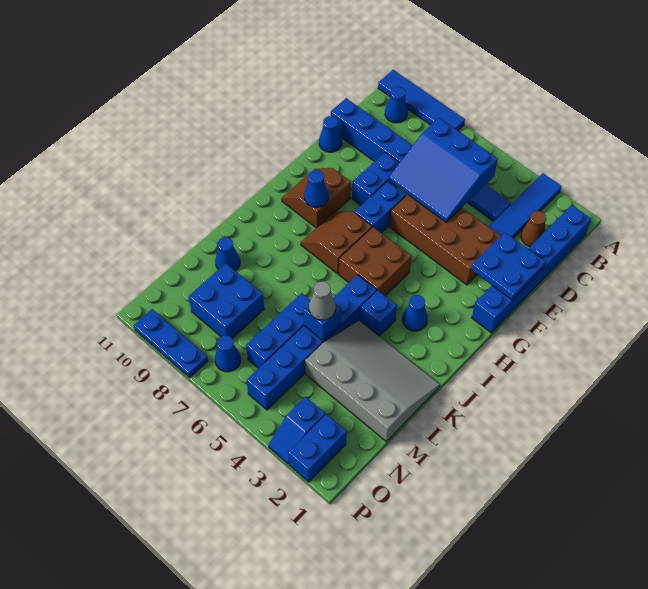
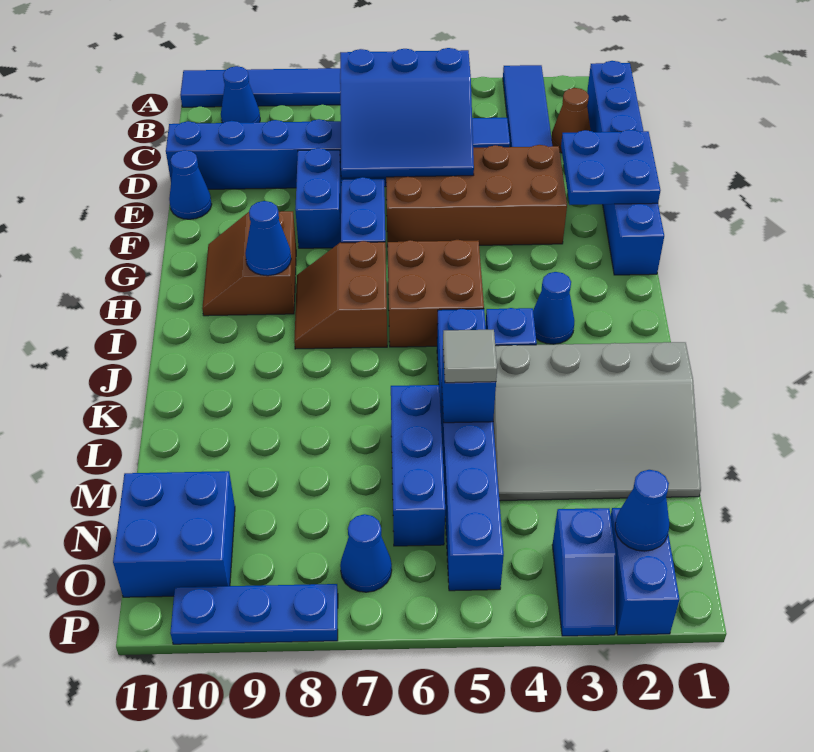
grey slope K1:M4 level 1 top M -> grey slope K1:M4 level 1 top K
grey cone L5 level 3 -> grey tile L5 level 3
blue cone L10 level 1 -> blue cone O2 level 2
blue brick M8:N9 level 1 -> blue brick N10:O11 level 1

